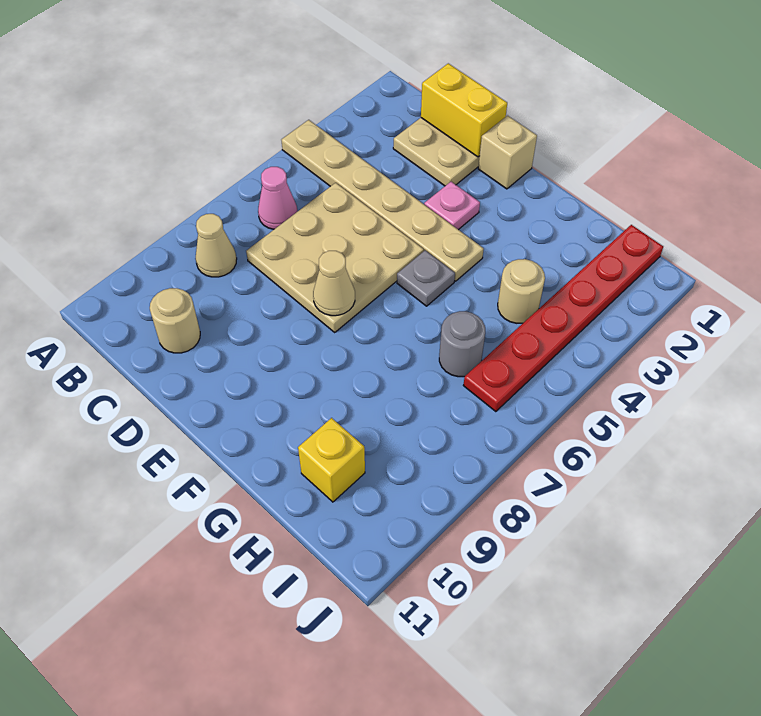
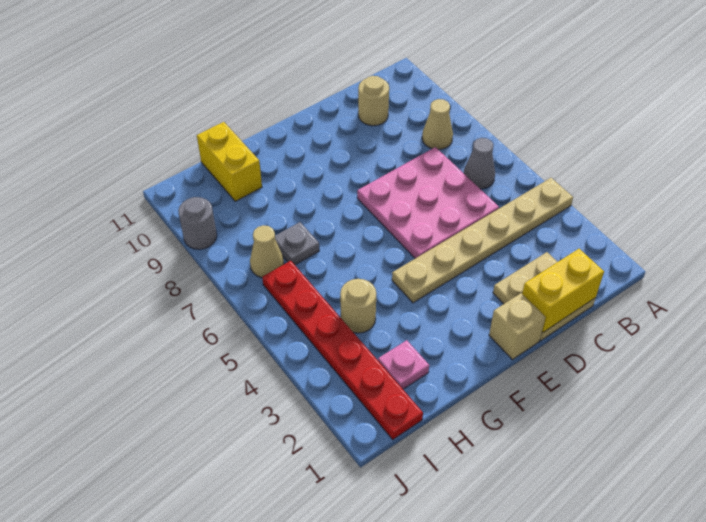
pink cone B6 level 1 -> grey cone B6 level 1
tan plate C5:E7 level 1 -> pink plate C5:E7 level 1
pink plate E3 level 1 -> pink plate H2 level 1
tan cone E7 level 2 -> tan cone I7 level 1
grey plate F5 level 1 -> grey plate H7 level 1
grey round brick H6 level 1 -> grey round brick J9 level 1
yellow brick H10 level 1 -> yellow brick H10:H11 level 1

